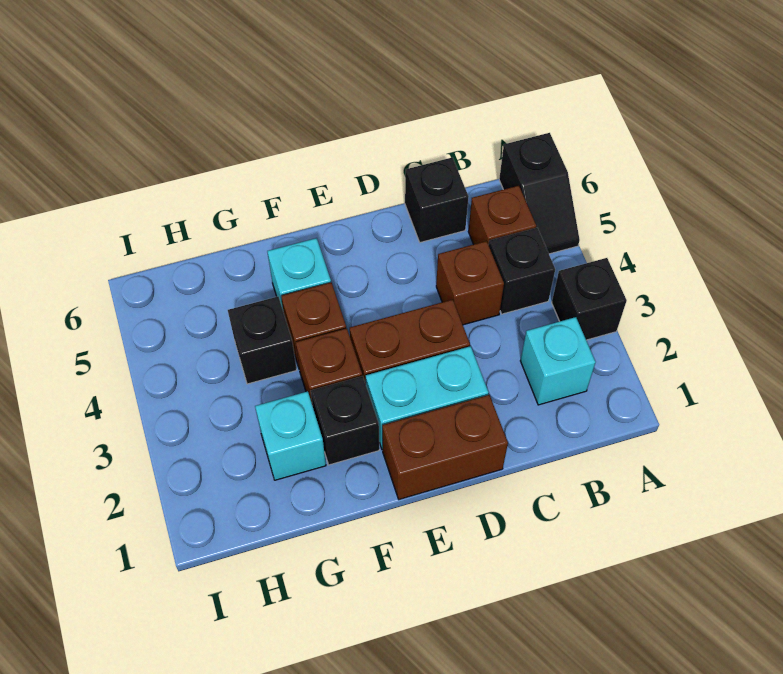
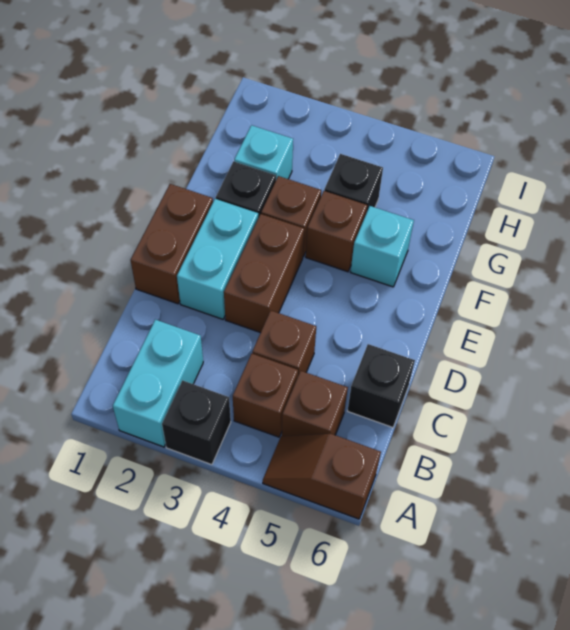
black slope A5:A6 level 1 top 6 -> brown slope A5:A6 level 1 top 6
cyan brick B2 level 1 -> cyan brick A2:B2 level 1
black brick B4 level 1 -> brown brick B4 level 1

